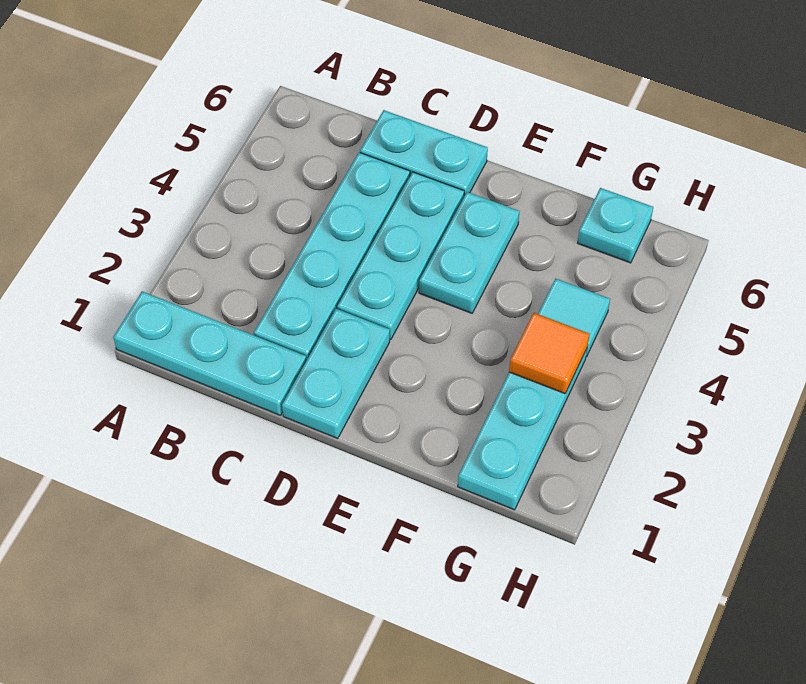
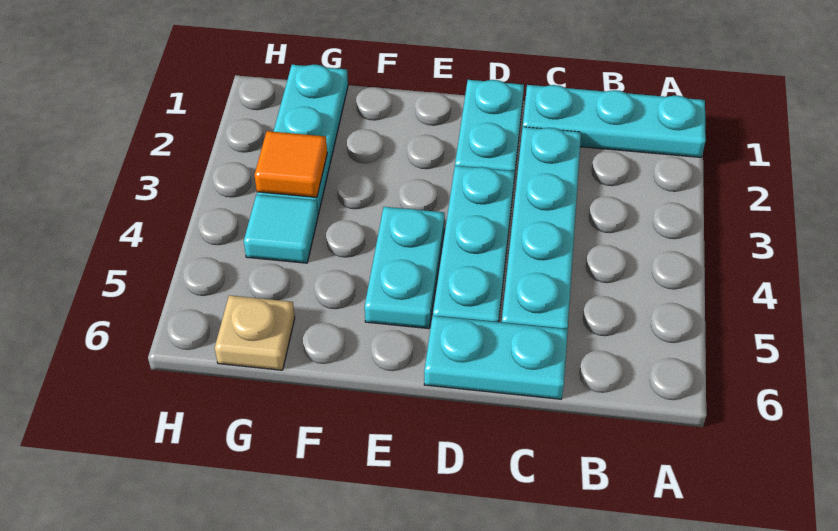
cyan plate G6 level 1 -> tan plate G6 level 1

